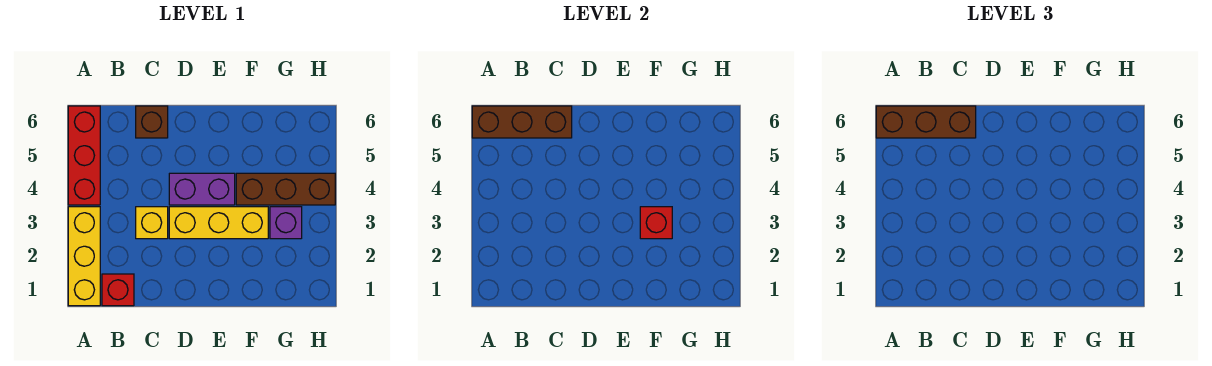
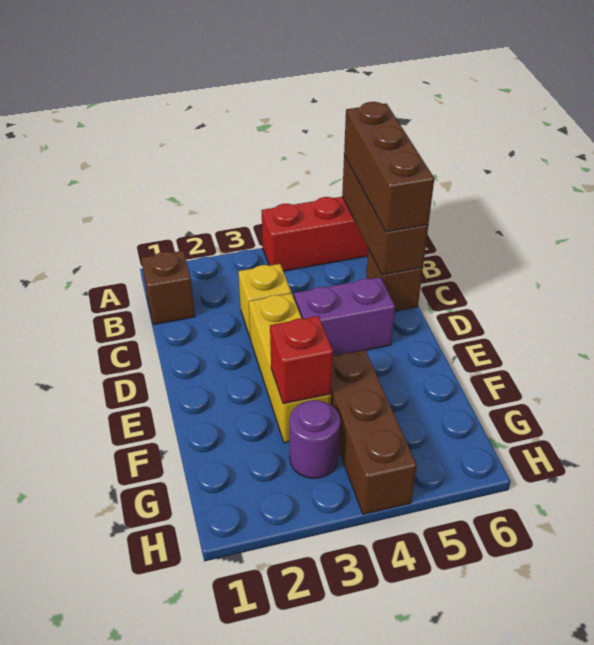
yellow brick A1:A3 level 1 -> none
red brick B1 level 1 -> brown brick B1 level 1
purple brick D4:E4 level 1 -> purple brick D4:D5 level 1
purple brick G3 level 1 -> purple round brick G3 level 1

